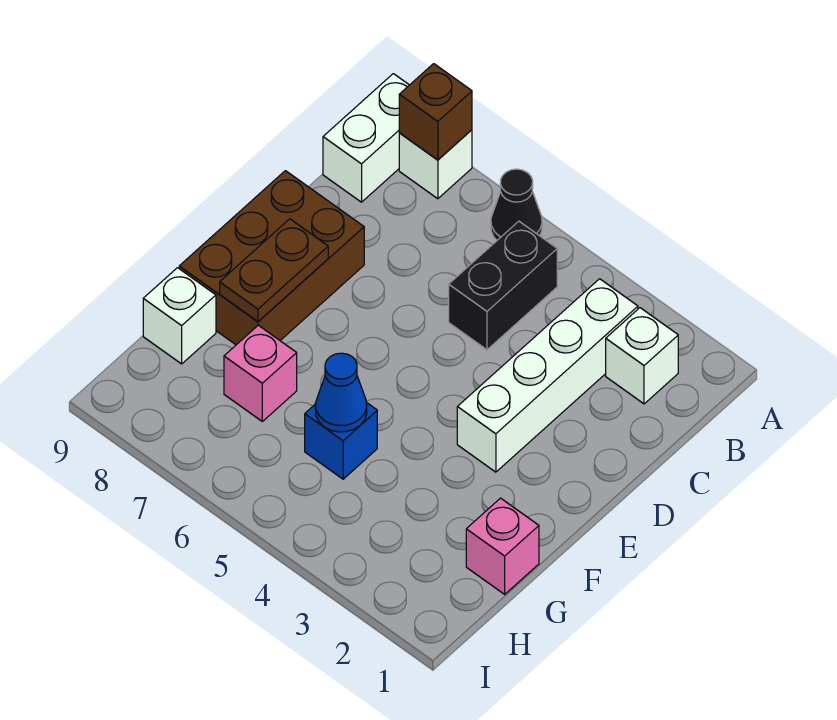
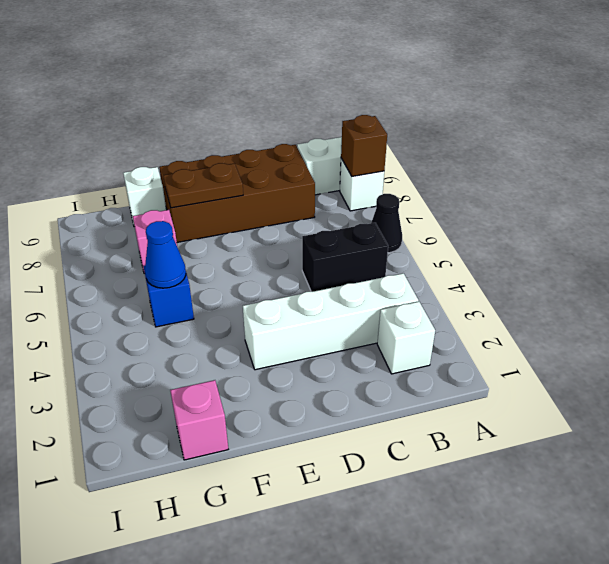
brown brick D8:F9 level 1 -> brown brick C8:F9 level 1

